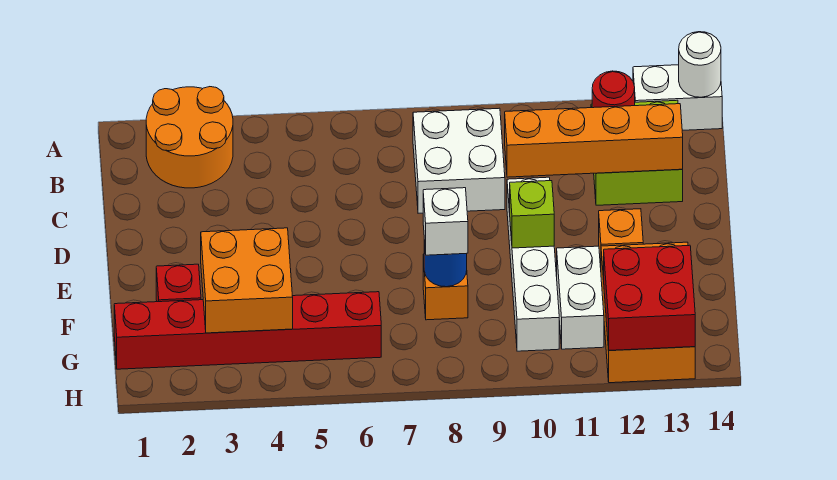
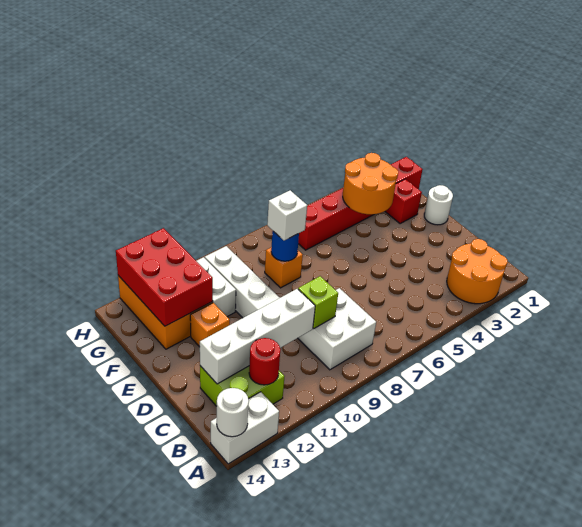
orange brick C10:C13 level 2 -> white brick C10:C13 level 2
none -> white round brick E1 level 1
lime brick E10 level 2 -> lime brick C9 level 2
orange brick F3:G4 level 2 -> orange round brick F3:G4 level 2
red brick G12:H13 level 2 -> red brick F12:H13 level 2

